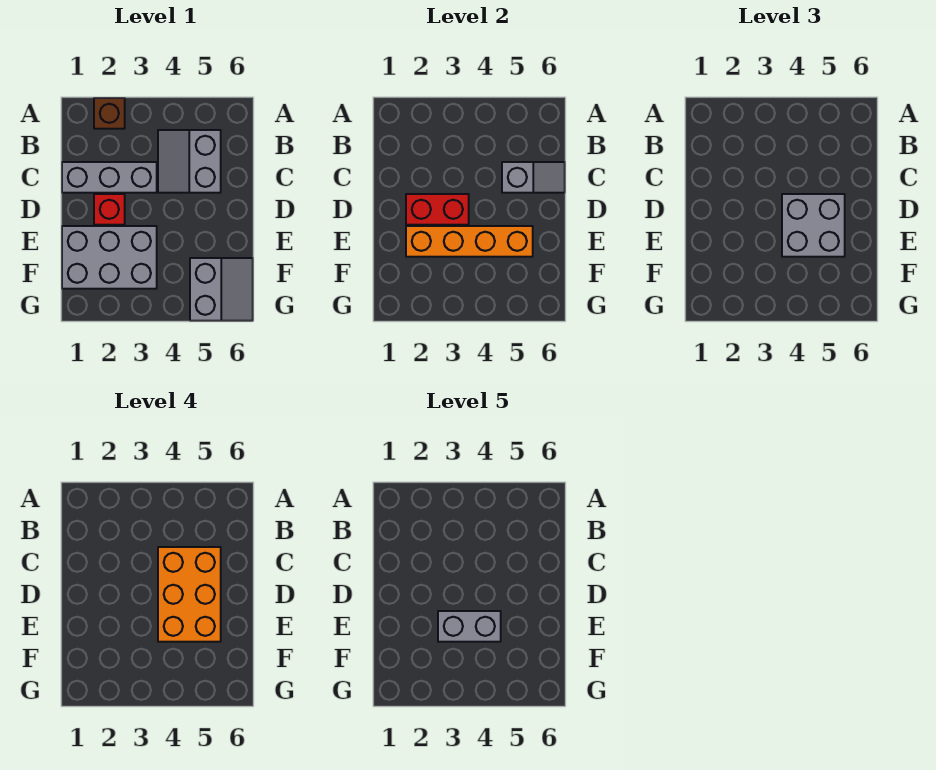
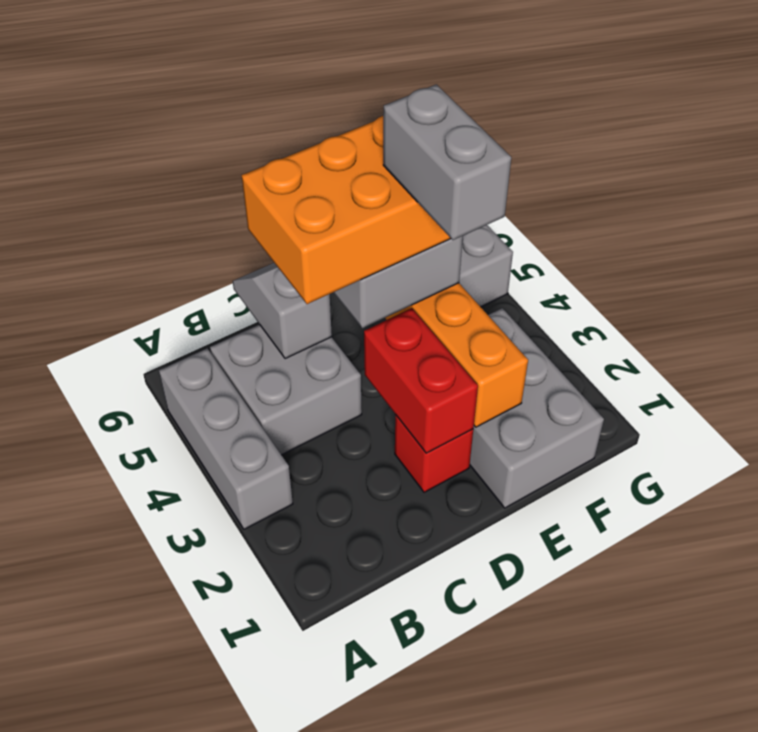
brown brick A2 level 1 -> none
grey slope B4:C5 level 1 top 5 -> grey brick B4:C5 level 1
grey brick C1:C3 level 1 -> grey brick A3:A5 level 1

